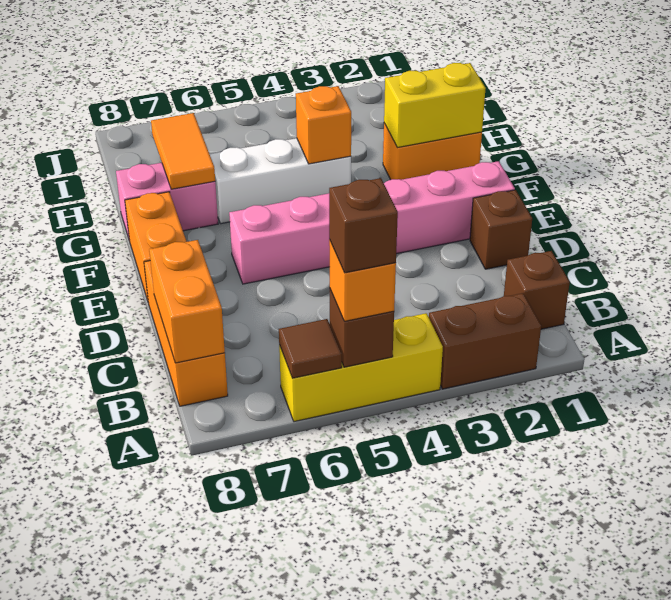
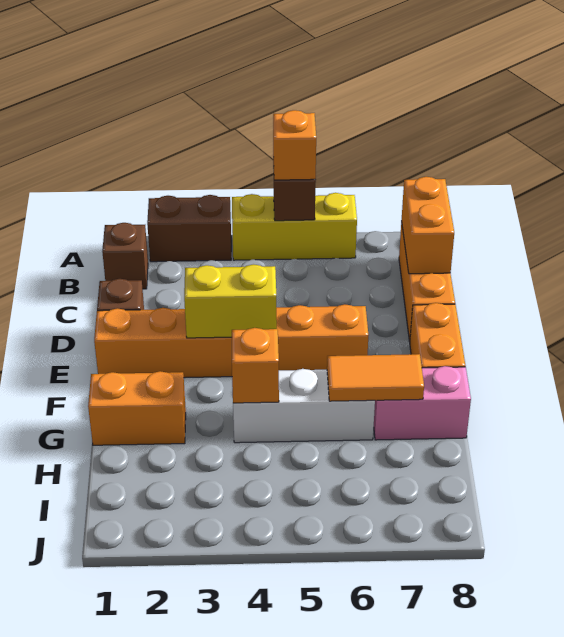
brown brick A5 level 4 -> none
brown tile A6 level 2 -> none
pink brick E1:E6 level 1 -> orange brick E1:E6 level 1
yellow brick G1:G2 level 2 -> yellow brick E3:E4 level 2
orange tile G7:H7 level 2 -> orange tile G6:G7 level 2

